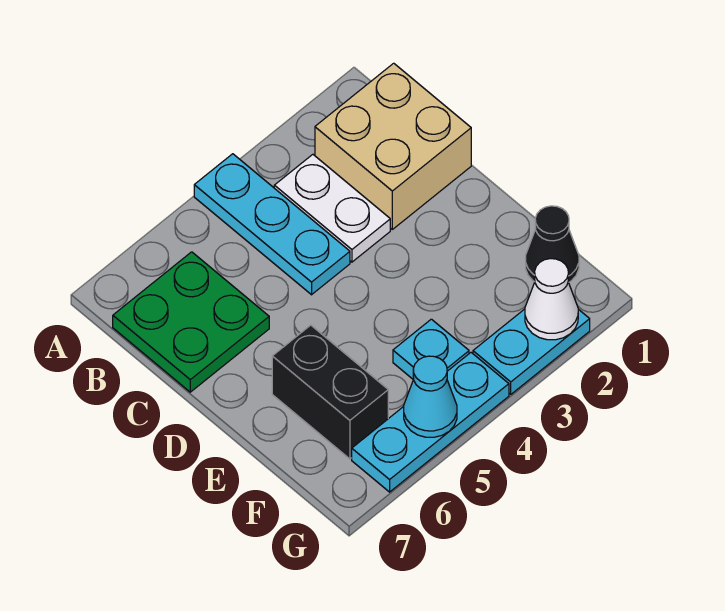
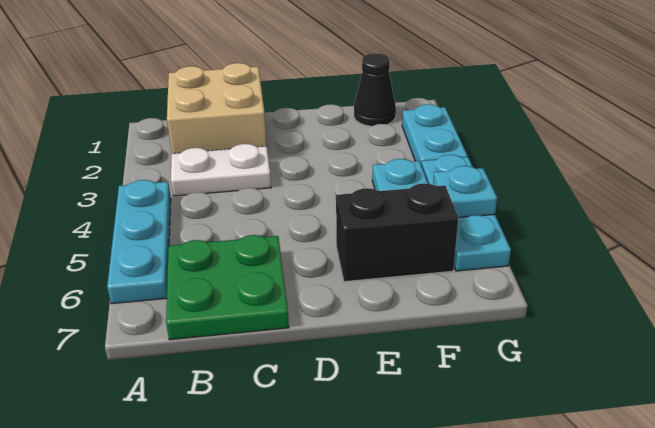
cyan plate A4:C4 level 1 -> cyan plate A4:A6 level 1
white cone G2 level 2 -> none
cyan cone G5 level 2 -> cyan plate G5 level 2

